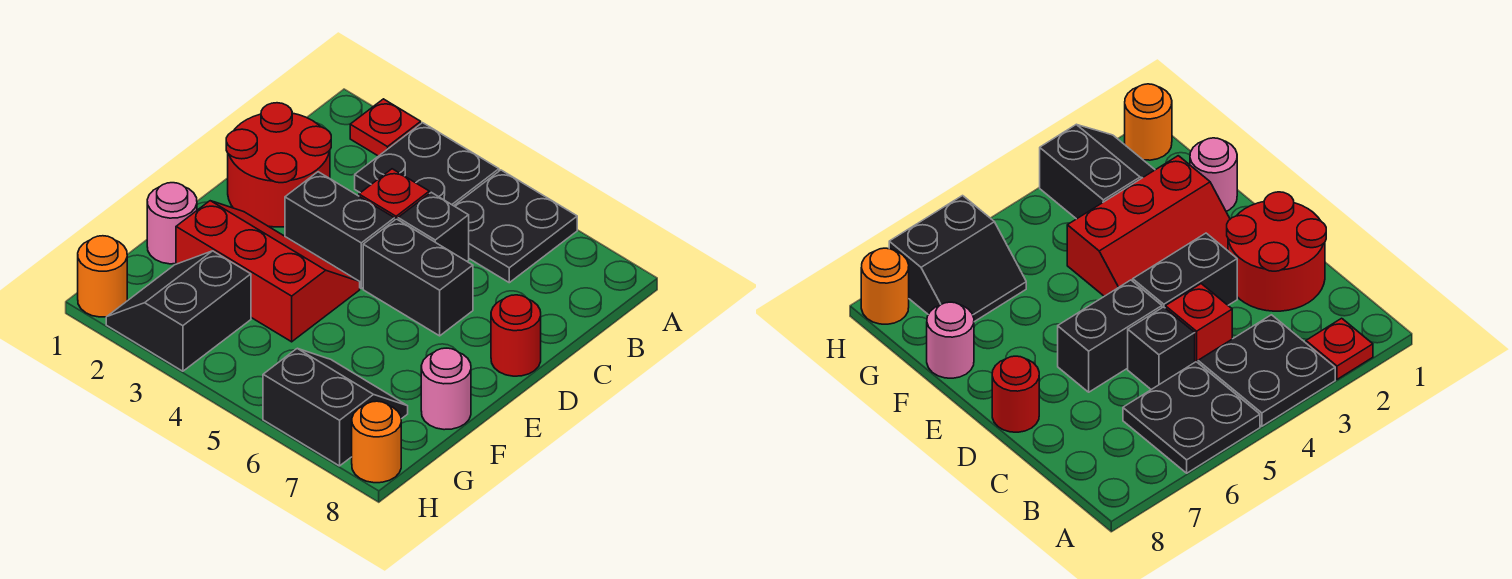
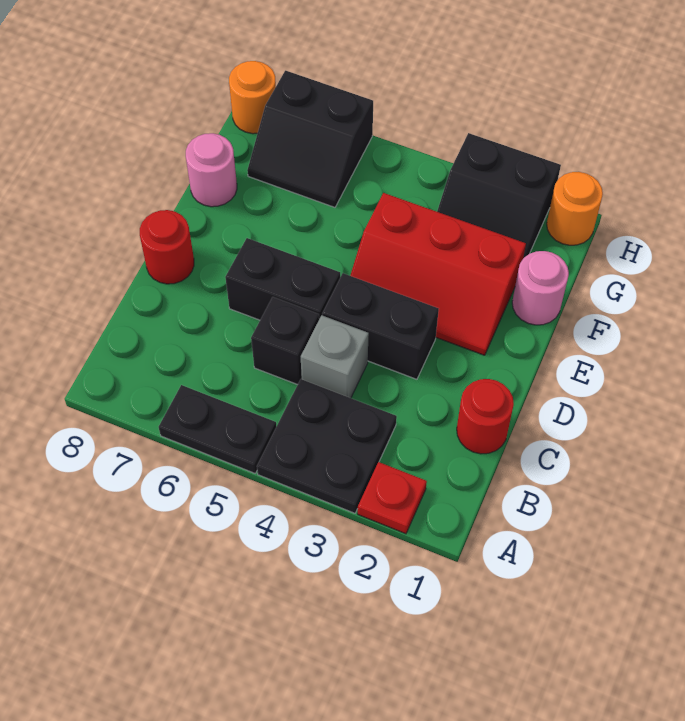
black plate A5:B6 level 1 -> black plate A5:A6 level 1
red round brick C1:D2 level 1 -> red round brick C1 level 1
red brick C4 level 1 -> grey brick C4 level 1
black slope G2:H3 level 1 top 3 -> black slope G2:H3 level 1 top H

